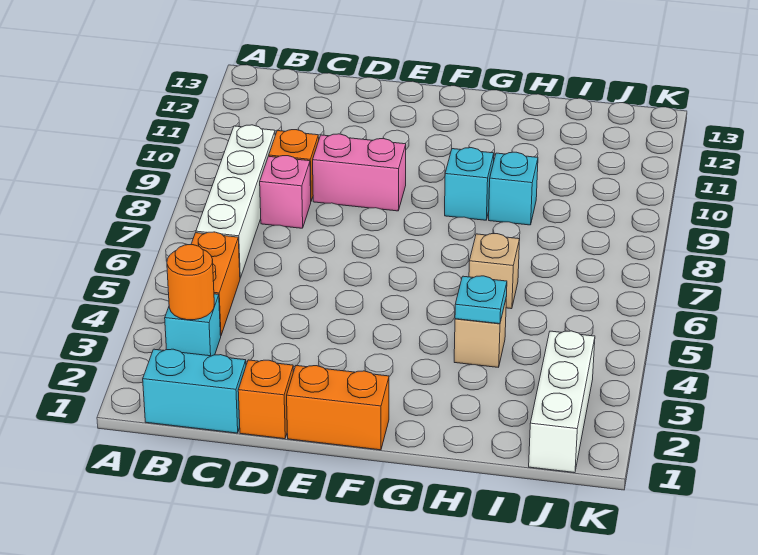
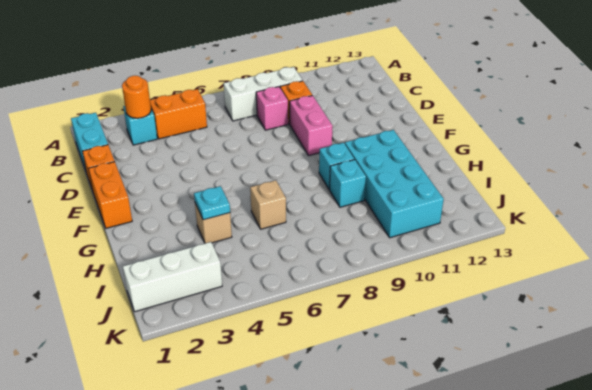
white brick B6:B9 level 1 -> white brick B7:B9 level 1
none -> cyan brick G10:J11 level 1

